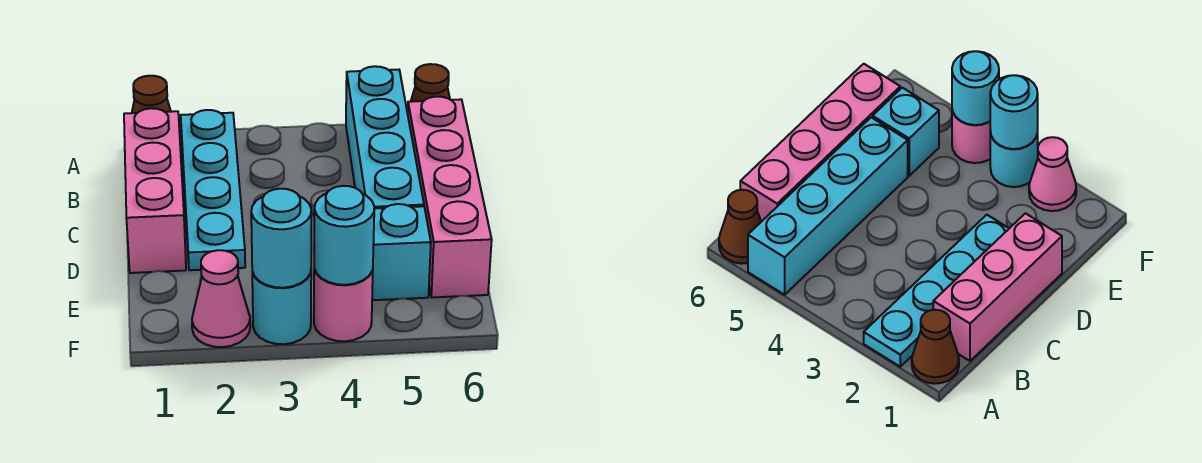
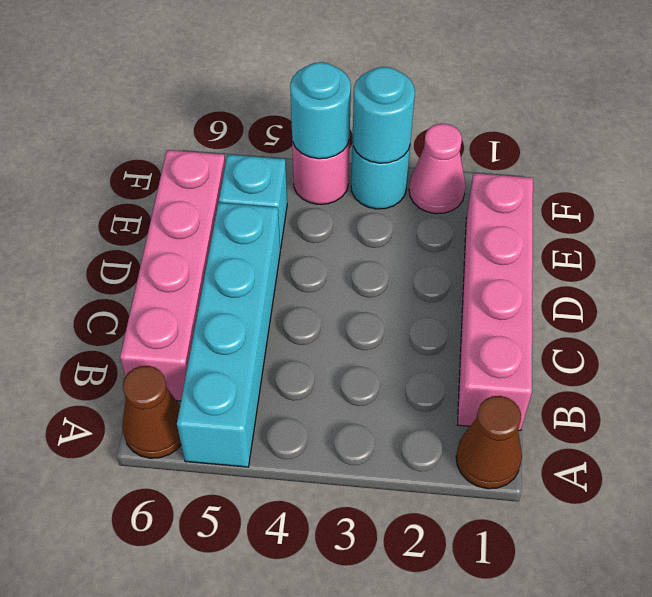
cyan plate A2:D2 level 1 -> none
pink brick B1:D1 level 1 -> pink brick B1:E1 level 1

